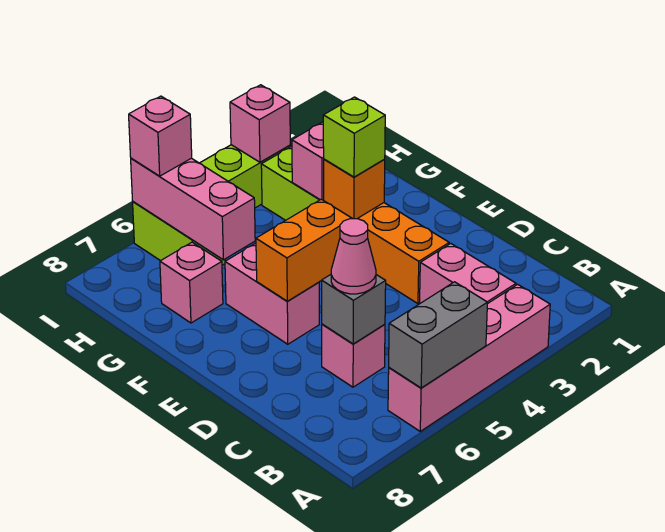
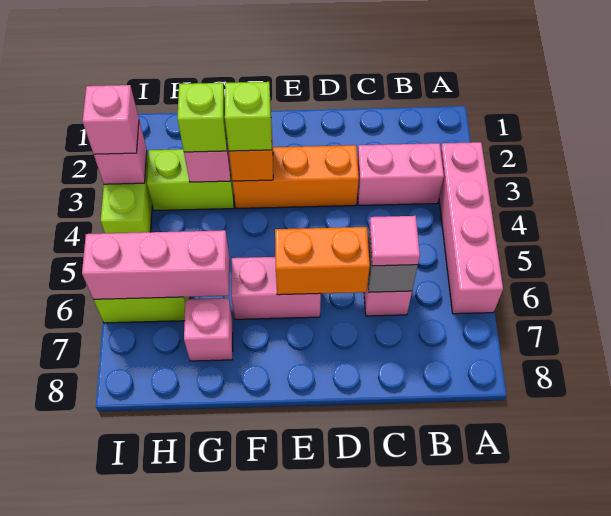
grey brick A5:A6 level 2 -> none
pink cone C6 level 3 -> pink tile C6 level 3
orange brick E5:E6 level 2 -> orange brick D6:E6 level 2
none -> lime brick G3 level 3
pink brick I6 level 3 -> pink brick I3 level 3

